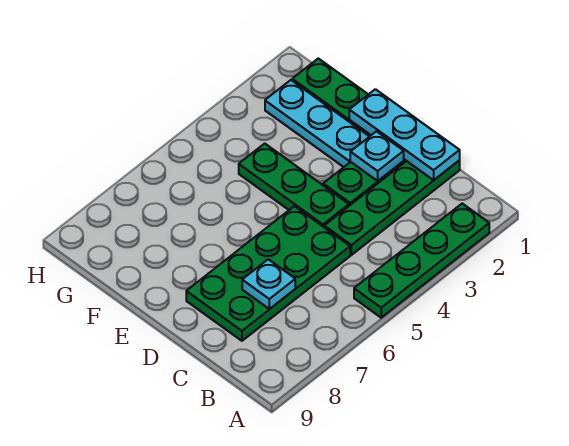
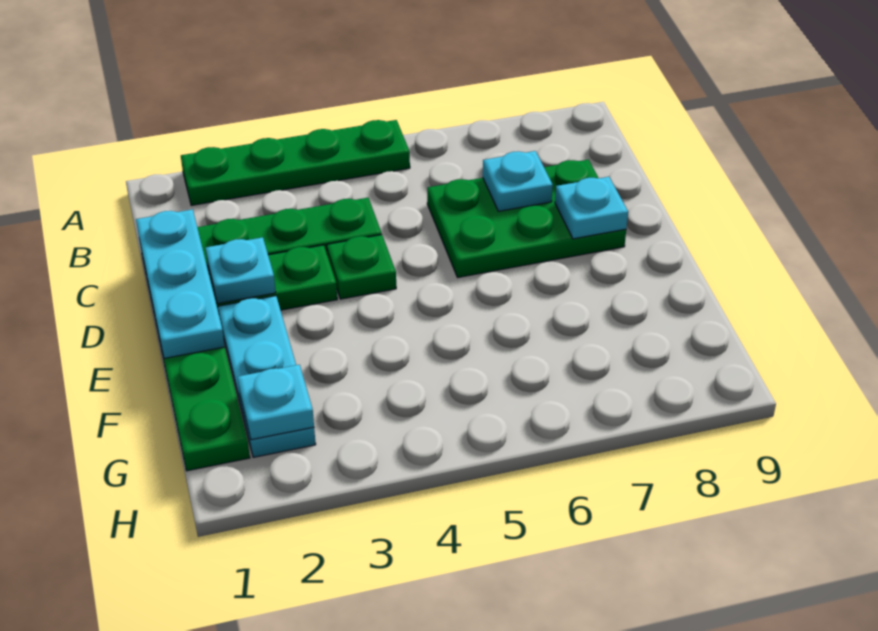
green plate C5:D8 level 1 -> green plate C6:D8 level 1
green plate D4:F4 level 1 -> green plate D4 level 1
none -> cyan plate D8 level 2
none -> cyan plate G2 level 2

